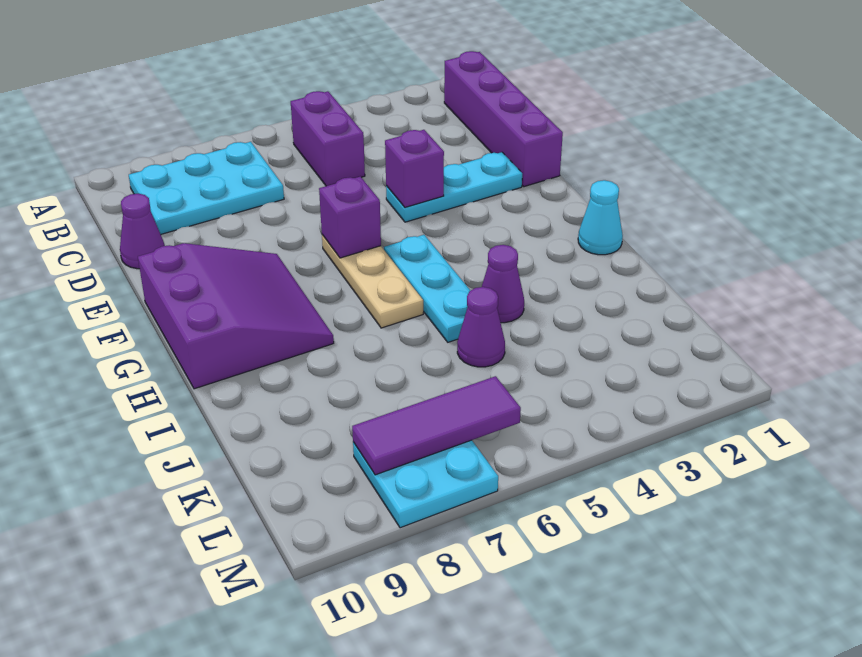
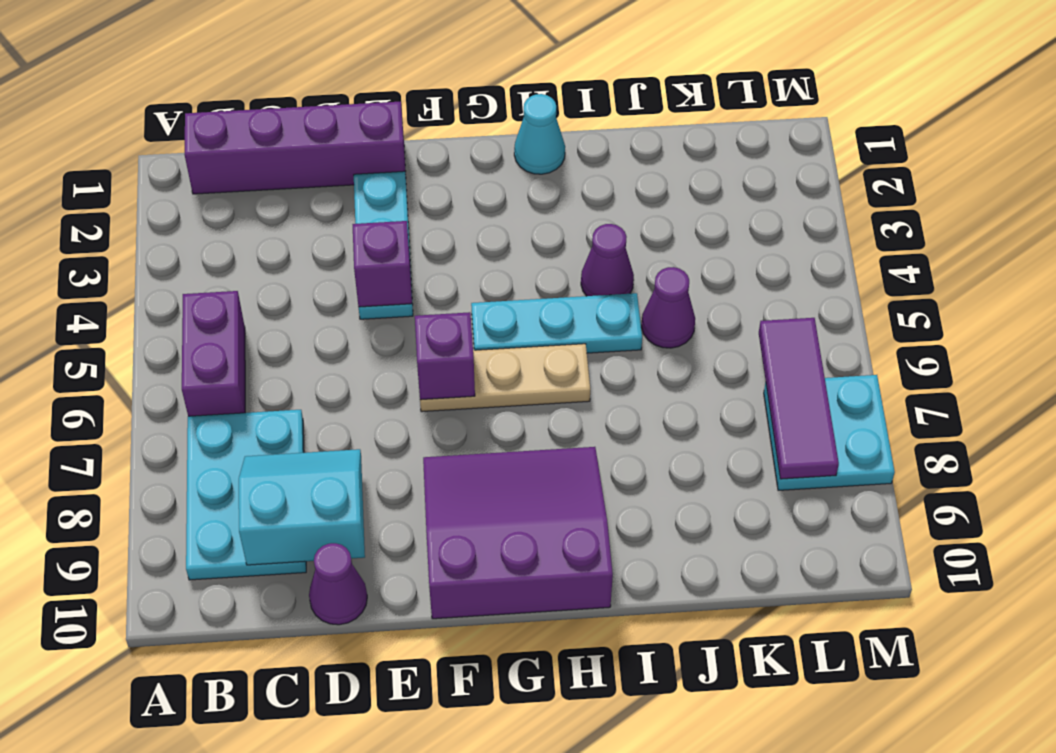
purple brick B5:C5 level 1 -> purple brick B5:B6 level 1
none -> cyan slope C8:D9 level 2 top 9

